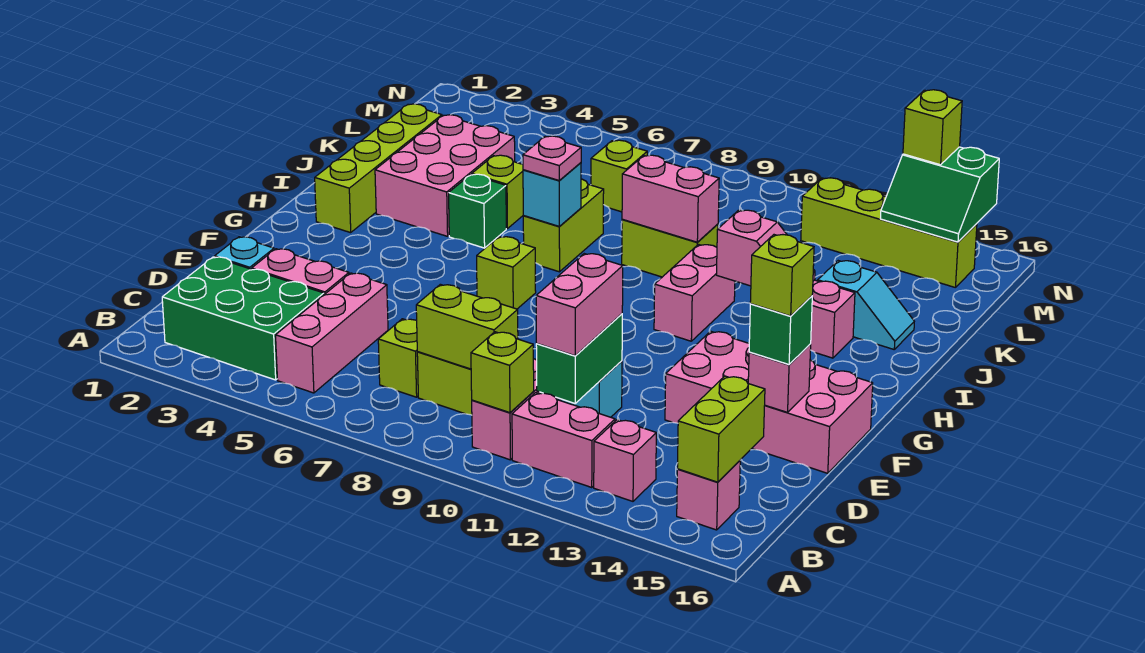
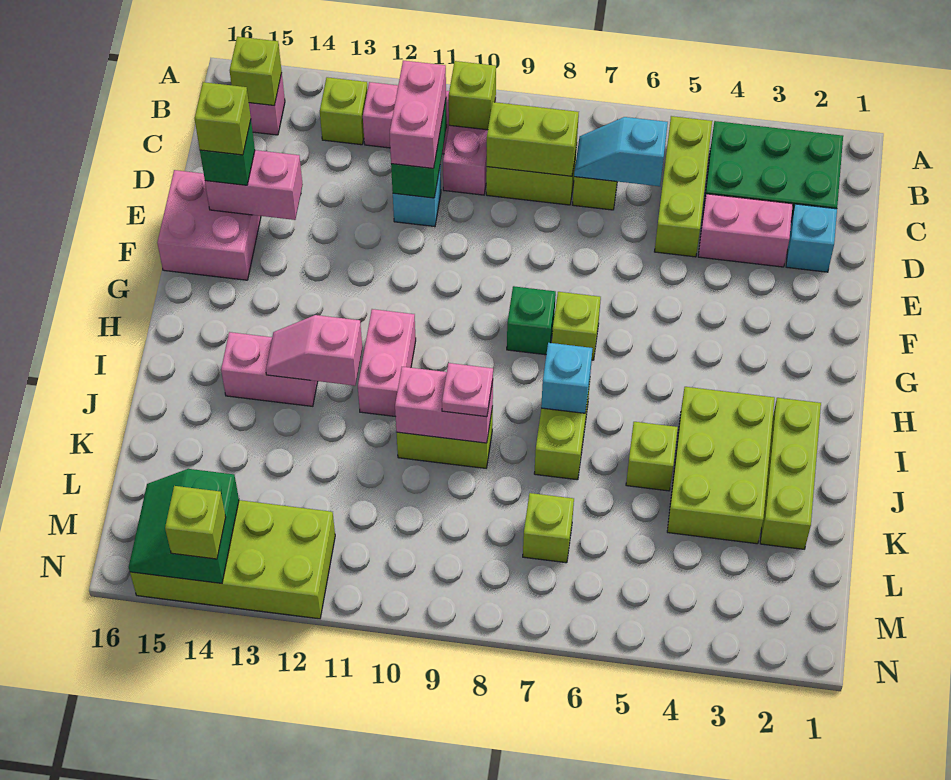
pink brick B5:D5 level 1 -> lime brick B5:D5 level 1
pink brick B13 level 1 -> lime brick B13 level 1
lime brick B15:C15 level 2 -> lime brick B15 level 2
pink brick E13:F16 level 1 -> pink brick E15:F16 level 1
pink brick E15 level 2 -> pink brick E14:E15 level 2
lime brick H2:K2 level 1 -> lime brick I2:K2 level 1
pink brick I3:K4 level 1 -> lime brick I3:K4 level 1
green brick I5 level 1 -> green brick G8 level 1
pink plate I7 level 3 -> pink plate J9 level 3
cyan slope J14:J15 level 1 top 14 -> cyan slope C6:C7 level 2 top 6
lime brick M12:M15 level 1 -> lime brick M12:N15 level 1
green slope M14:N15 level 2 top N -> green slope M14:N15 level 2 top 14

